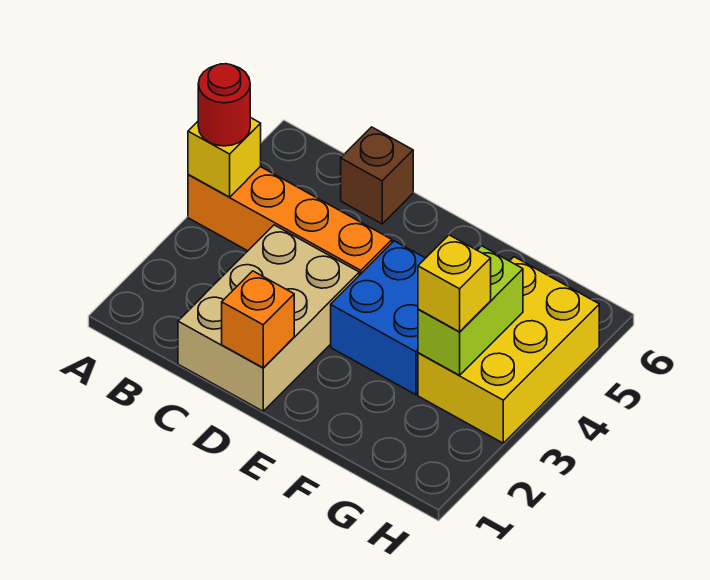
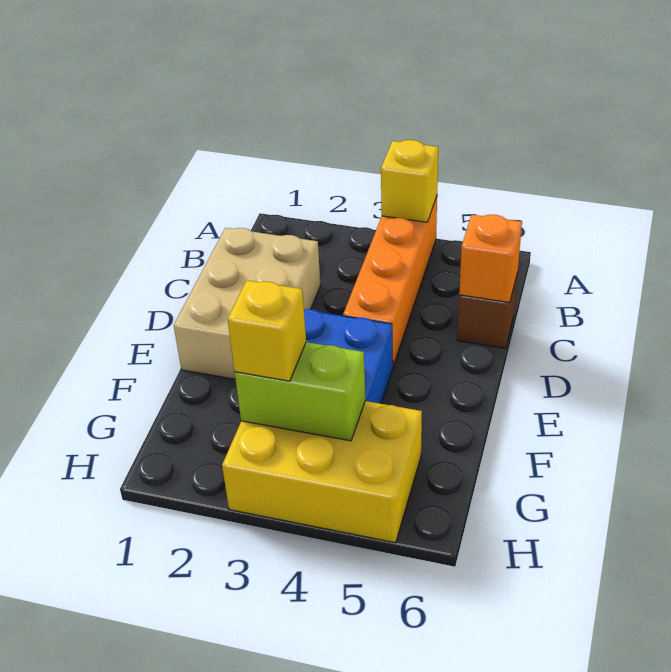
red round brick A4 level 3 -> none
tan brick C1:D3 level 1 -> tan brick C1:E2 level 1
orange brick D1 level 2 -> orange brick C6 level 2

